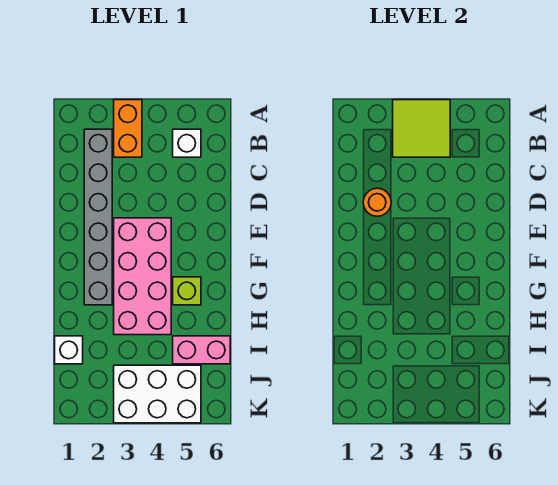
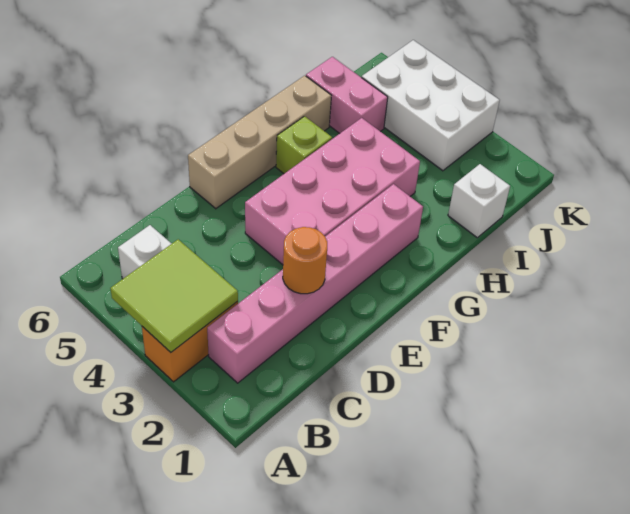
grey brick B2:G2 level 1 -> pink brick B2:G2 level 1
none -> tan brick E6:H6 level 1

